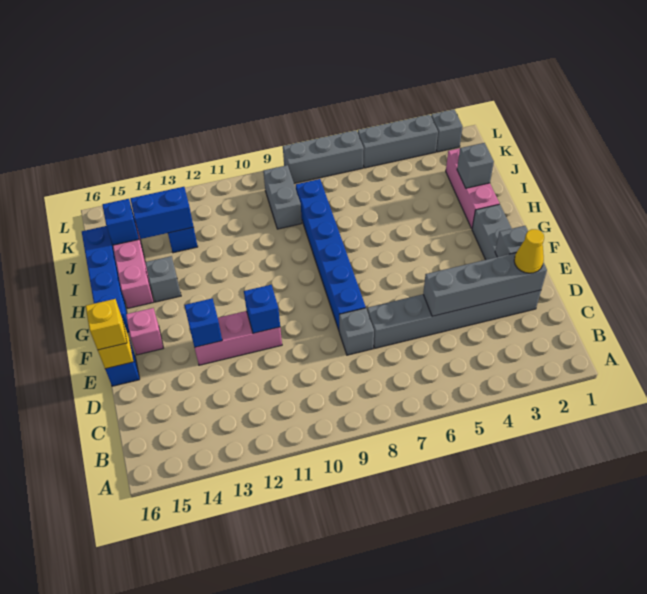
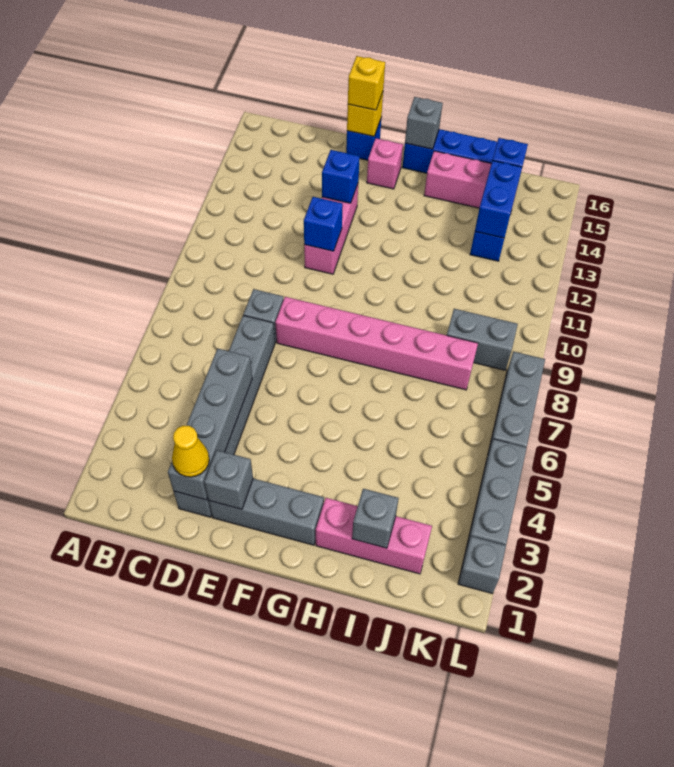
blue brick E8:J8 level 1 -> pink brick E8:J8 level 1
grey brick H14 level 1 -> grey brick G16 level 2

